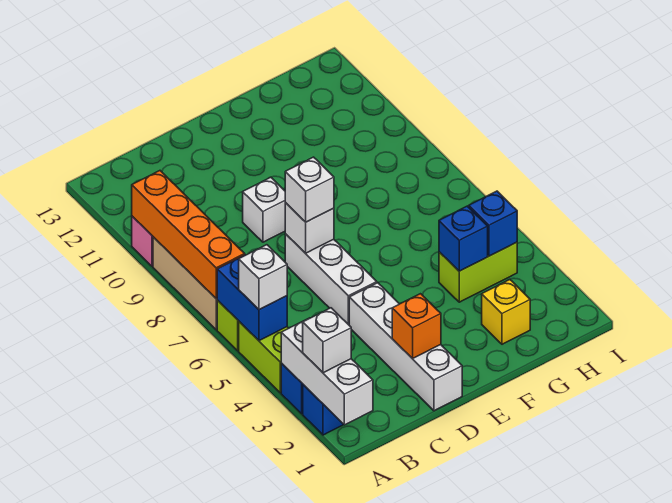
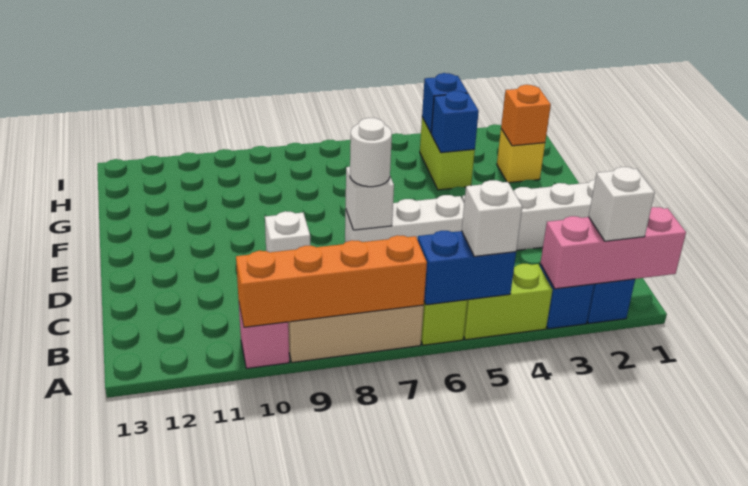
white brick A1:A3 level 2 -> pink brick A1:A3 level 2
orange brick D2 level 2 -> orange brick G2 level 2
white brick D7 level 3 -> white round brick D7 level 3

